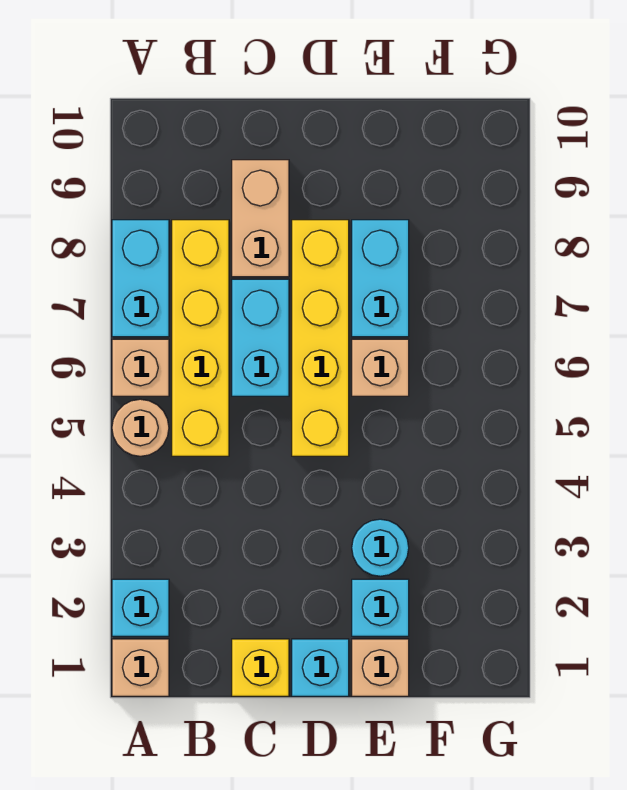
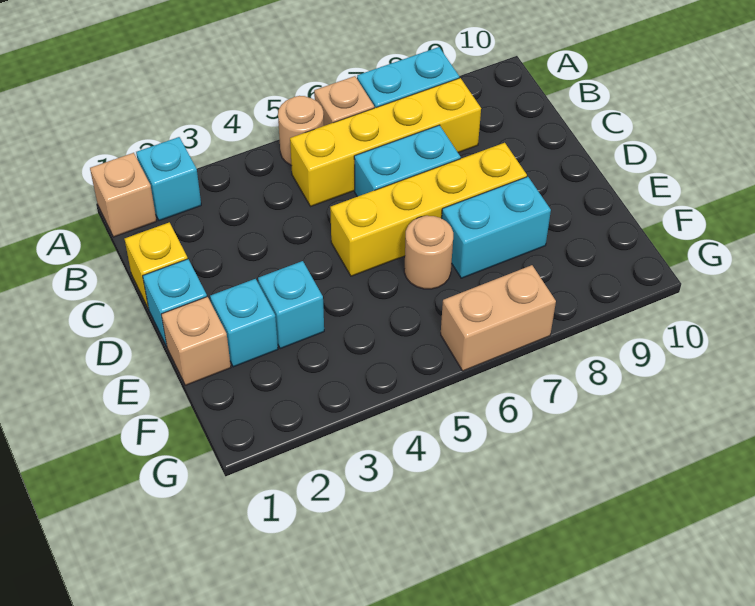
tan brick C8:C9 level 1 -> tan brick G6:G7 level 1
cyan round brick E3 level 1 -> cyan brick E3 level 1
tan brick E6 level 1 -> tan round brick E6 level 1

